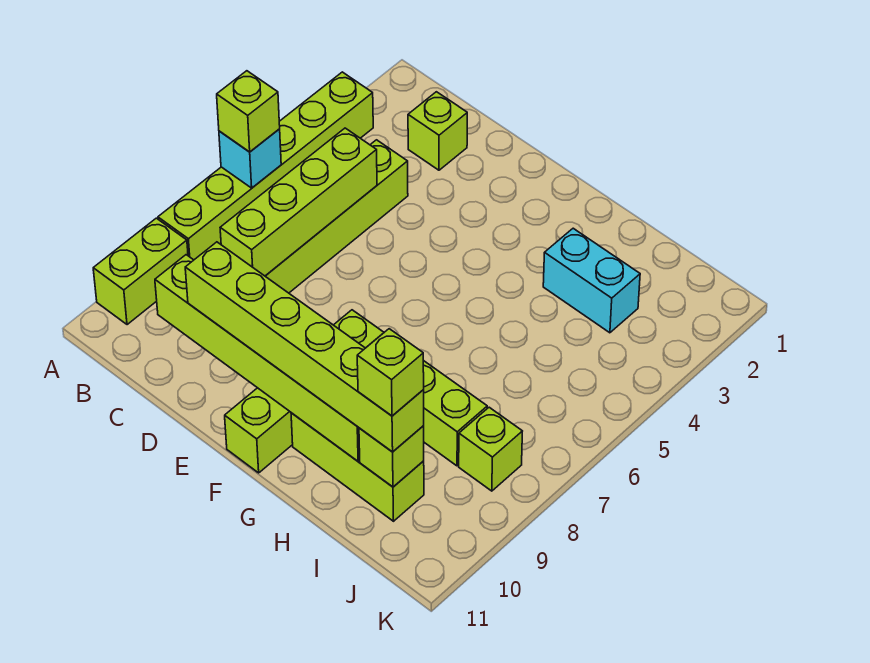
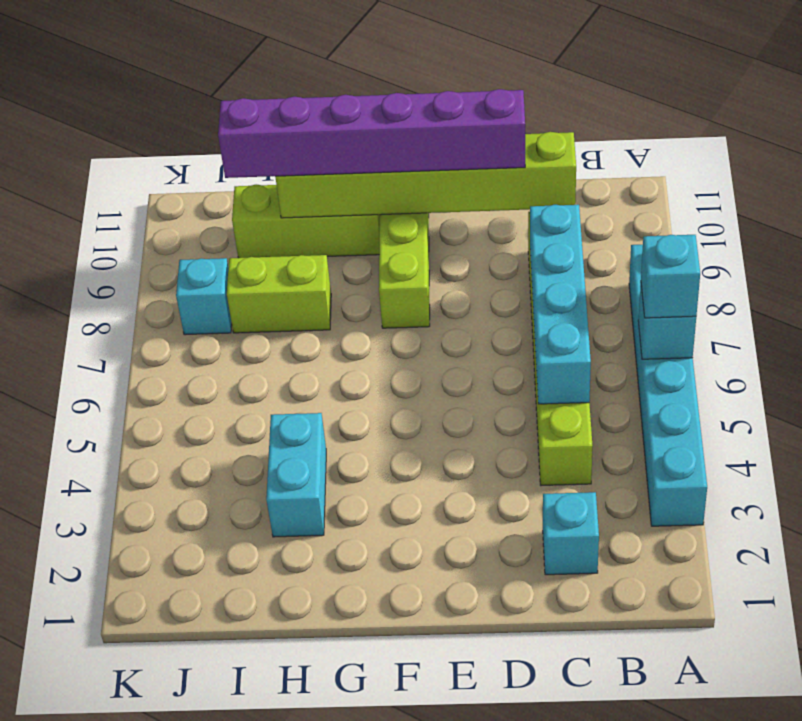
lime brick A3:A8 level 1 -> cyan brick A3:A8 level 1
lime brick A6 level 3 -> cyan brick A6 level 3
lime brick A9:A10 level 1 -> none
lime brick C2 level 1 -> cyan brick C2 level 1
lime brick C5:C8 level 2 -> cyan brick C5:C8 level 2
lime brick D10:I10 level 3 -> purple brick D10:I10 level 3
cyan brick H3:I3 level 1 -> cyan brick H3:H4 level 1
lime brick I10 level 2 -> none
lime brick I10 level 4 -> none
lime brick J8 level 1 -> cyan brick J8 level 1

